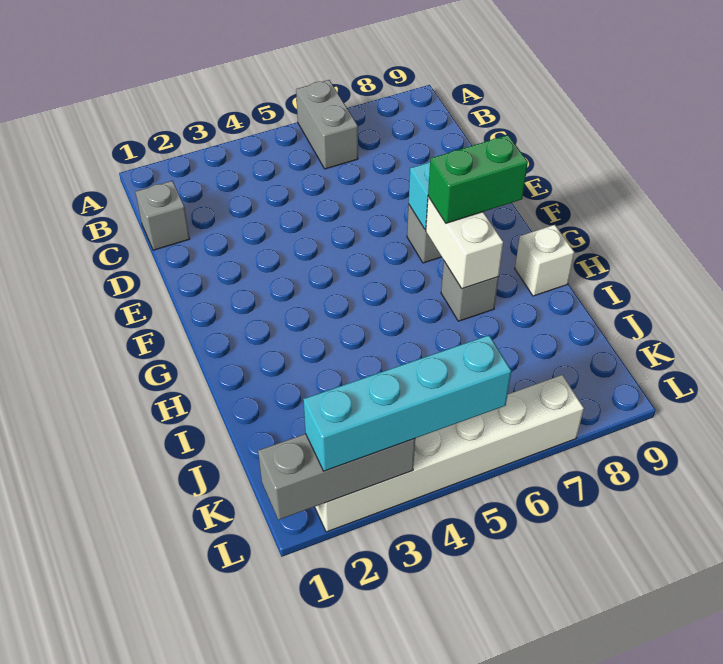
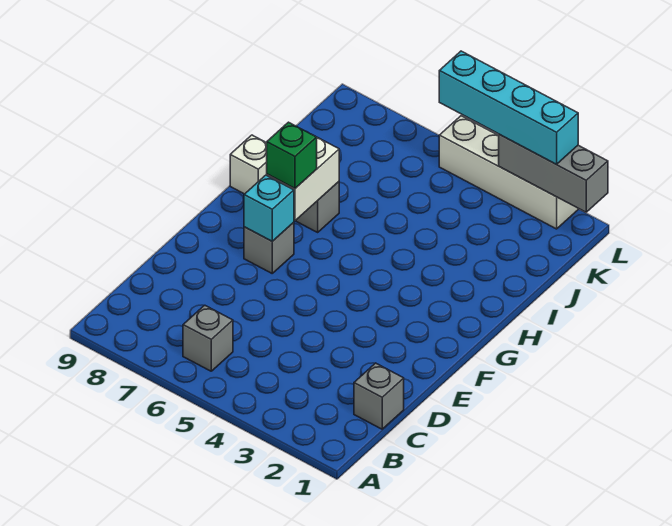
grey brick A6:B6 level 1 -> grey brick B6 level 1
green brick G7:G8 level 3 -> green brick G7 level 3
white brick L2:L7 level 1 -> white brick L2:L5 level 1

